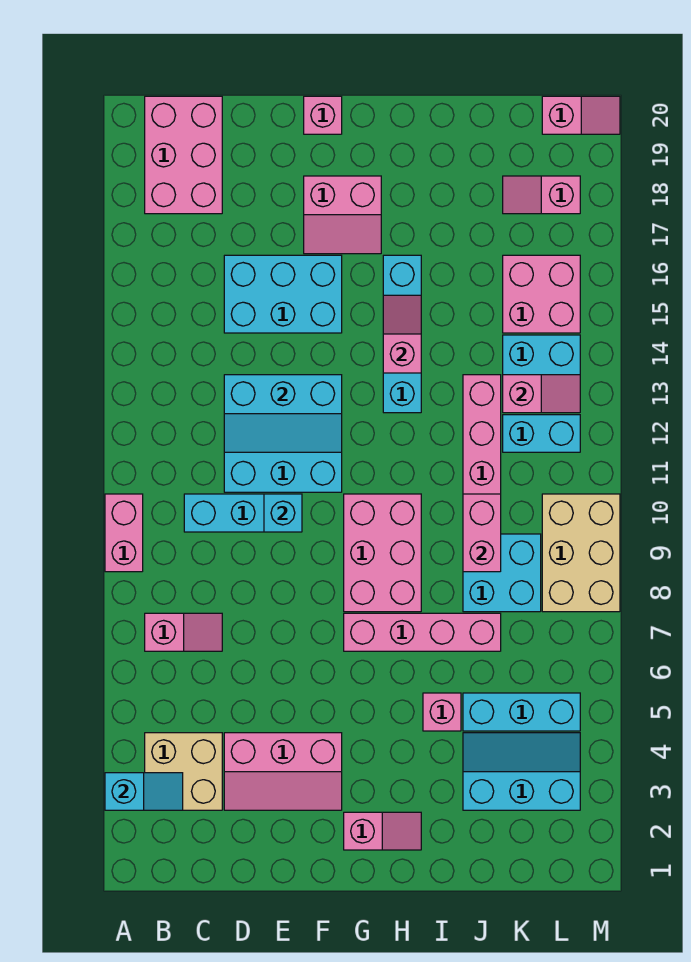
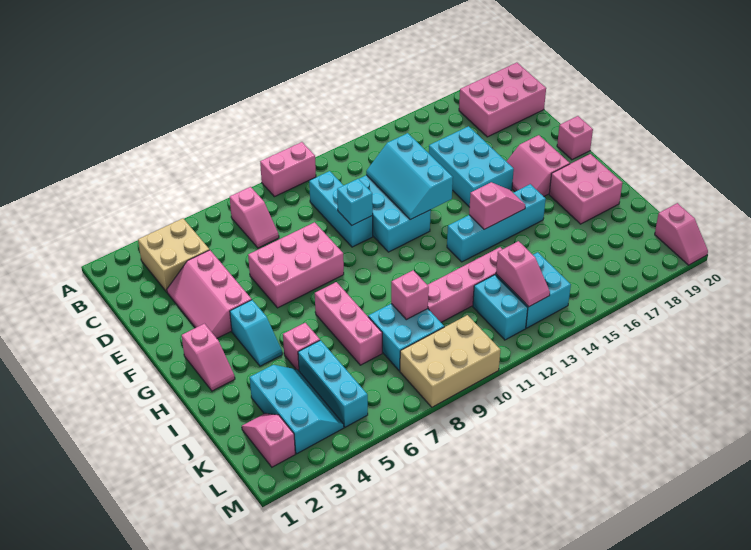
cyan slope A3:B3 level 2 top A -> cyan slope G4:H4 level 1 top G
pink brick G7:J7 level 1 -> pink brick H7:J7 level 1
pink brick G8:H10 level 1 -> pink brick E6:F8 level 1
pink brick J9:J10 level 2 -> pink brick J9 level 2
pink brick K15:L16 level 1 -> pink brick H18:I19 level 1
pink slope K18:L18 level 1 top L -> pink slope K2:L2 level 1 top L

